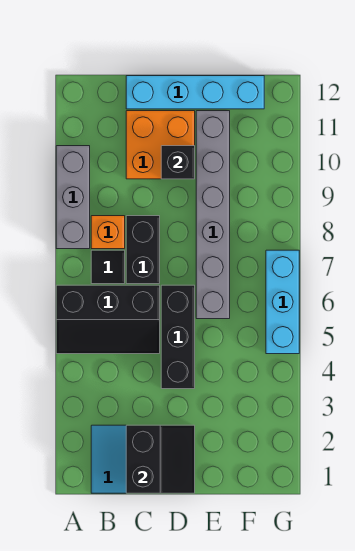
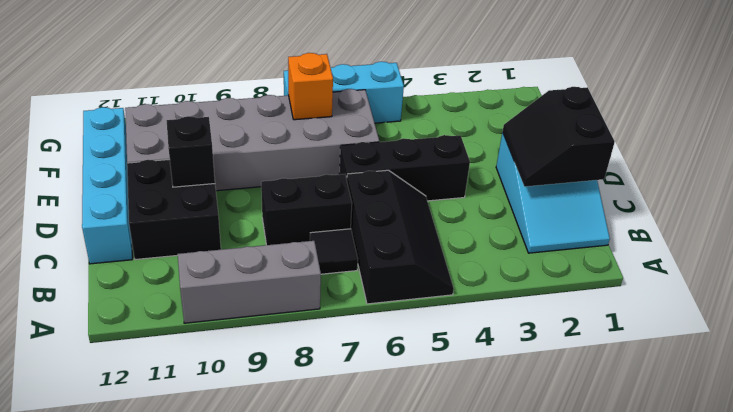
orange brick B8 level 1 -> orange brick F7 level 2
black slope C1:D2 level 2 top C -> black slope C1:D2 level 2 top 1
orange brick C10:D11 level 1 -> black brick C10:D11 level 1
grey brick E6:E11 level 1 -> grey brick E6:F11 level 1

